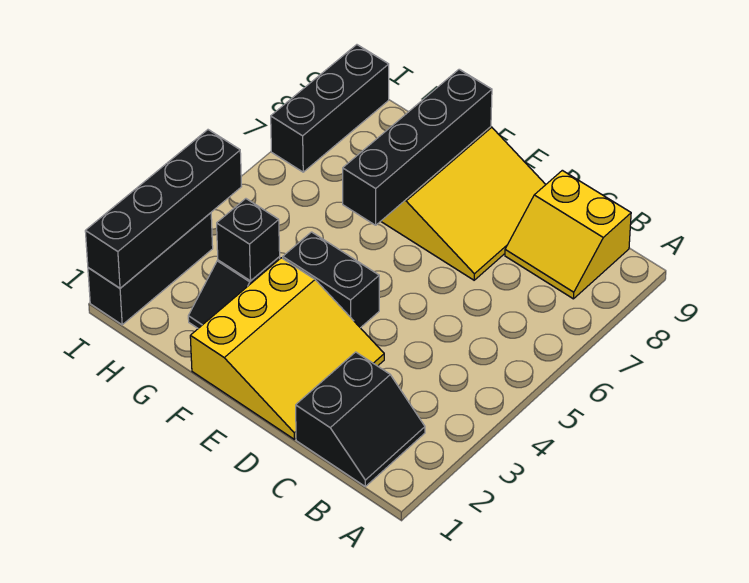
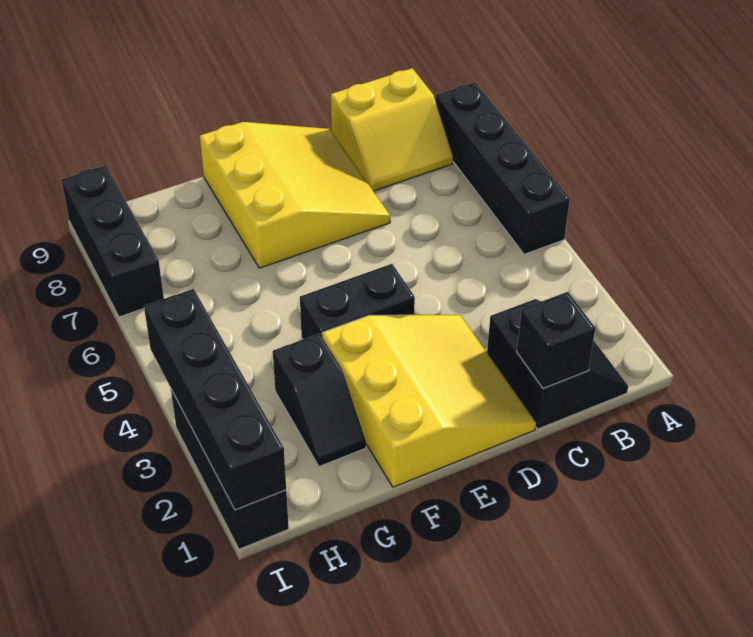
black brick F6:F9 level 2 -> black brick A5:A8 level 1
black brick G3 level 2 -> black brick C1 level 2

